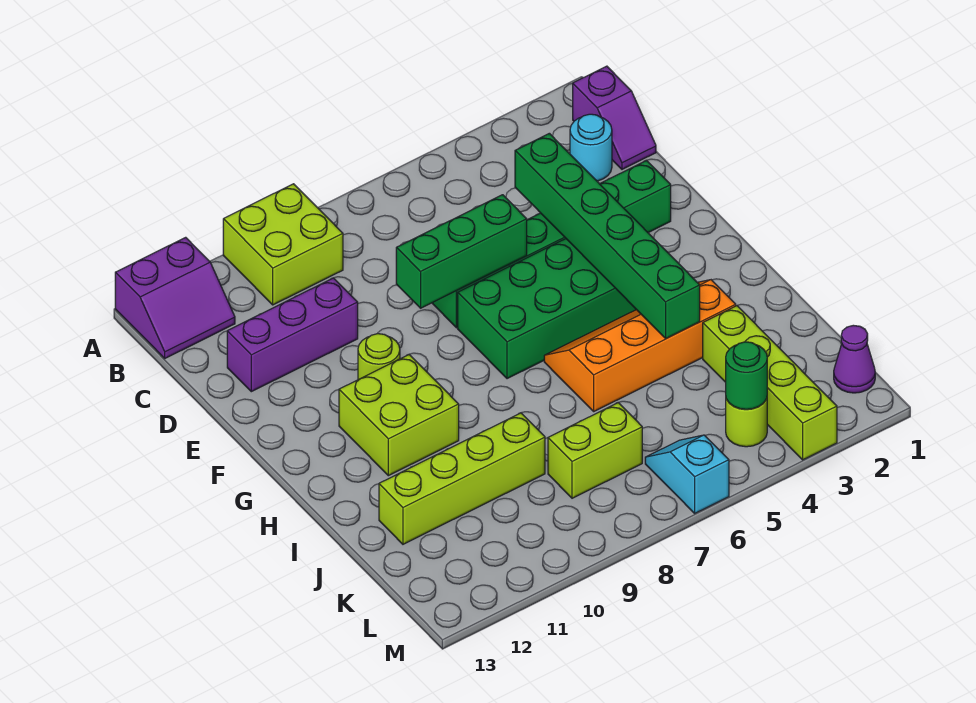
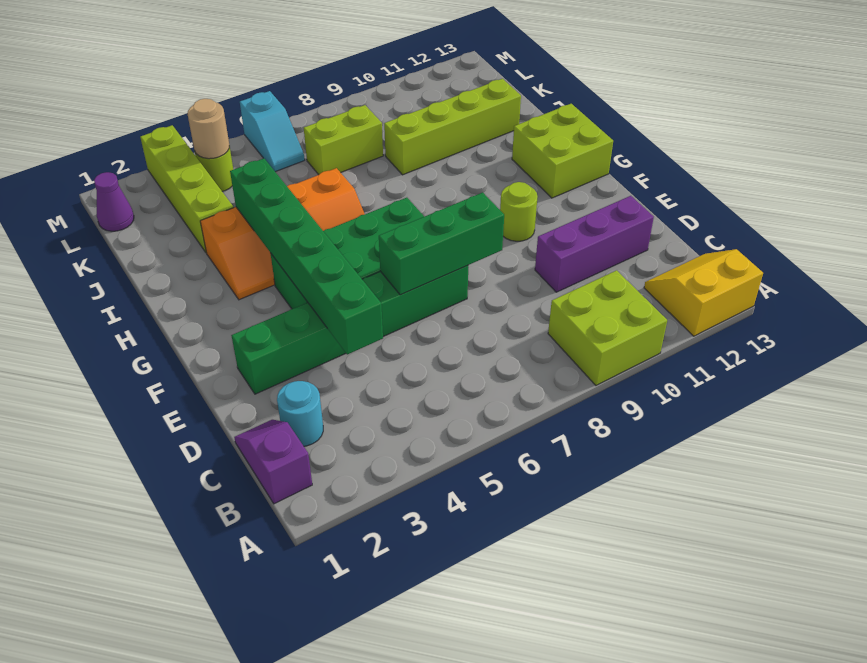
purple slope A12:B13 level 1 top A -> yellow slope A12:B13 level 1 top A
lime brick G10:H11 level 1 -> lime brick G12:H13 level 1
green round brick L4 level 2 -> tan round brick L4 level 2

